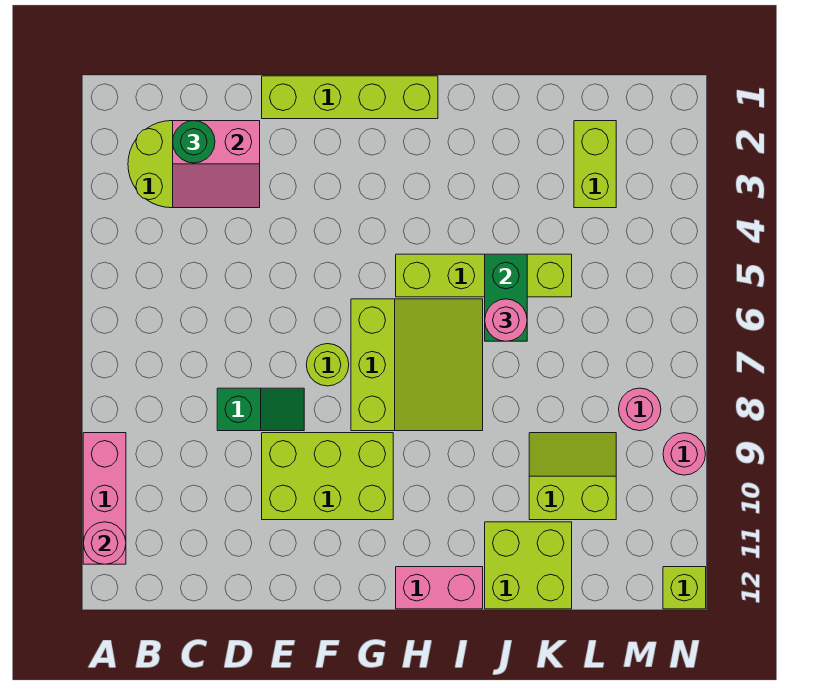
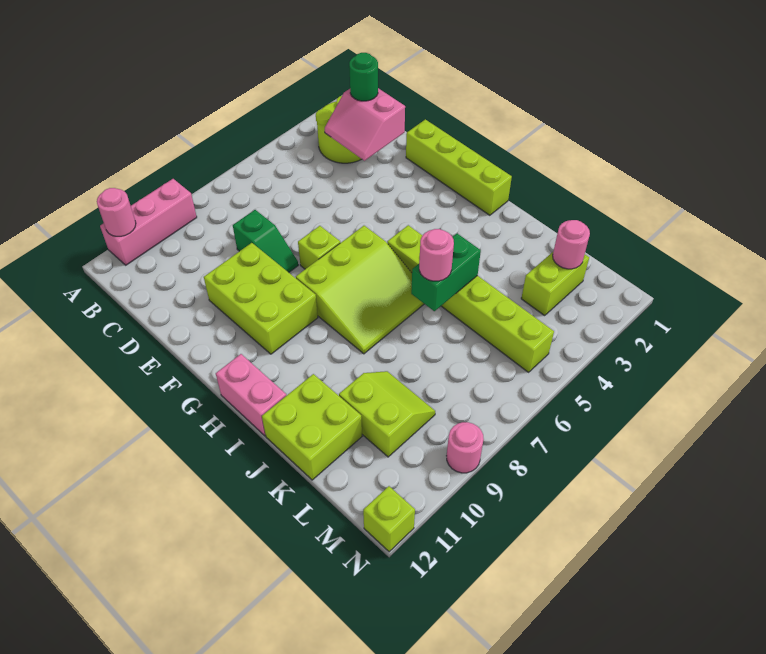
lime round brick F7 level 1 -> lime brick F7 level 1
lime brick H5:K5 level 1 -> lime brick H5:M5 level 1
pink round brick M8 level 1 -> pink round brick L2 level 2

